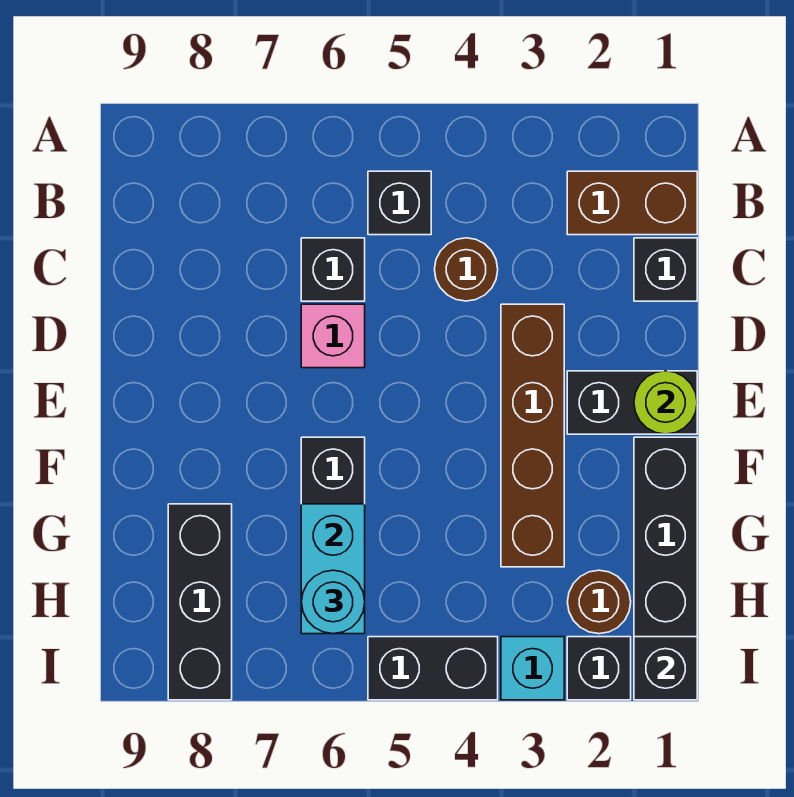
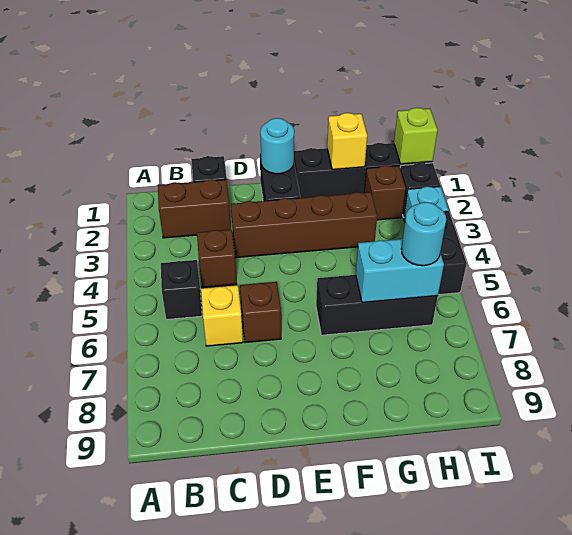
brown brick B1:B2 level 1 -> brown brick B2:C2 level 1
brown round brick C4 level 1 -> brown brick C4 level 1
black brick C6 level 1 -> yellow brick C6 level 1
pink brick D6 level 1 -> brown brick D6 level 1
lime round brick E1 level 2 -> cyan round brick E1 level 2
none -> yellow brick G1 level 2
black brick G8:I8 level 1 -> none
brown round brick H2 level 1 -> brown brick H2 level 1
black brick I1 level 2 -> lime brick I1 level 2

